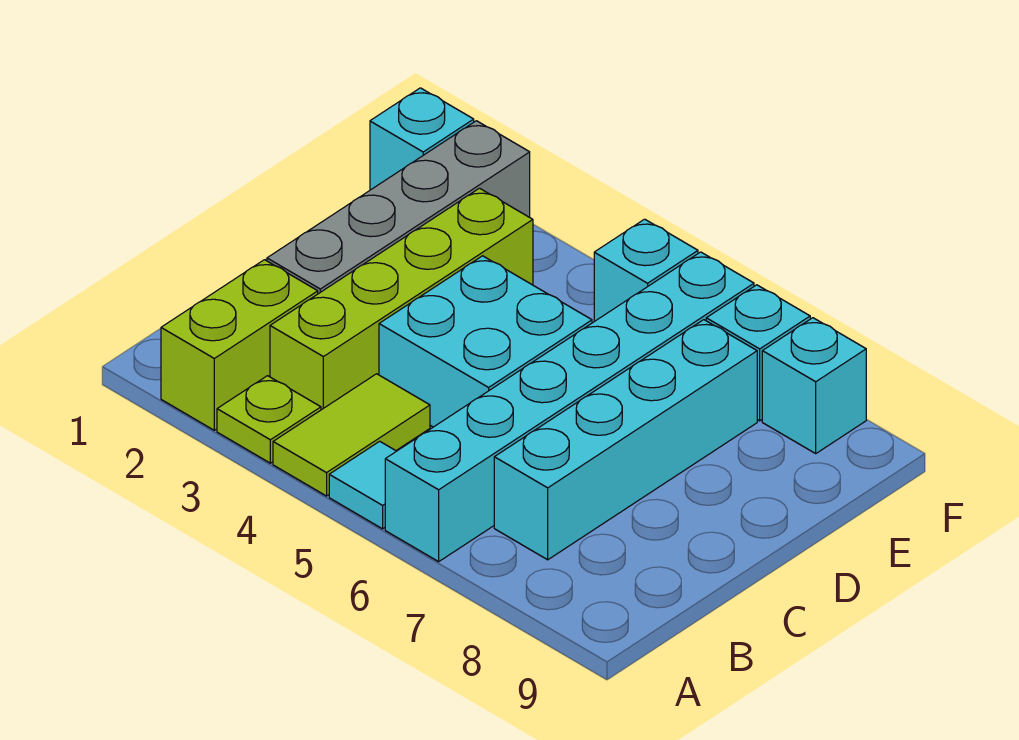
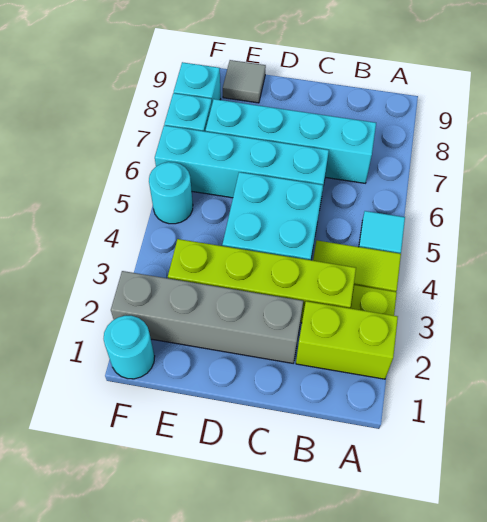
cyan brick A6:F6 level 1 -> cyan brick C6:F6 level 1
none -> grey tile E9 level 1
cyan brick F1 level 1 -> cyan round brick F1 level 1
cyan brick F5 level 1 -> cyan round brick F5 level 1

